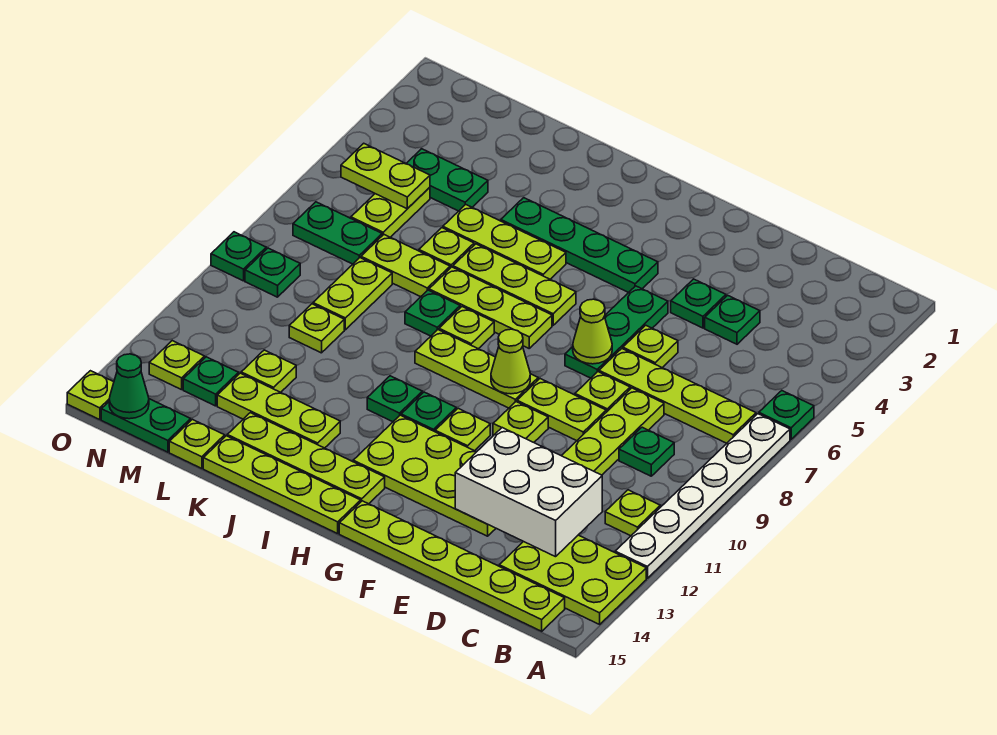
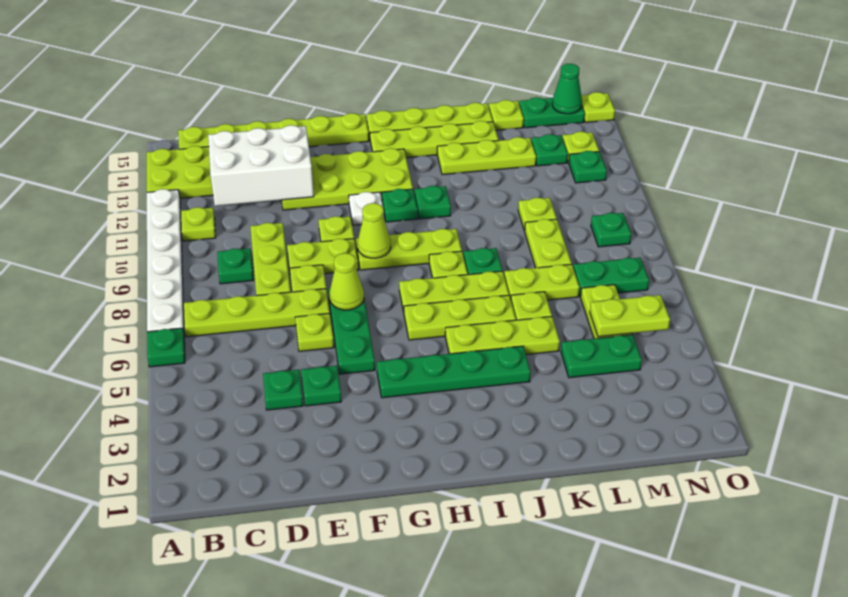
lime plate G11 level 1 -> white plate G11 level 1
lime plate L12 level 1 -> none
green plate O9 level 1 -> green plate N12 level 1

